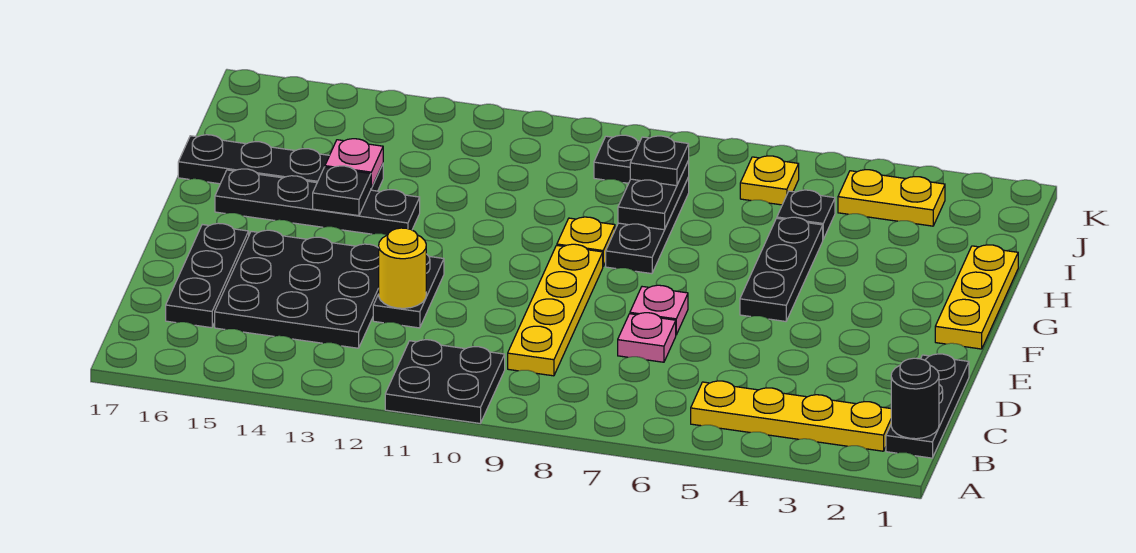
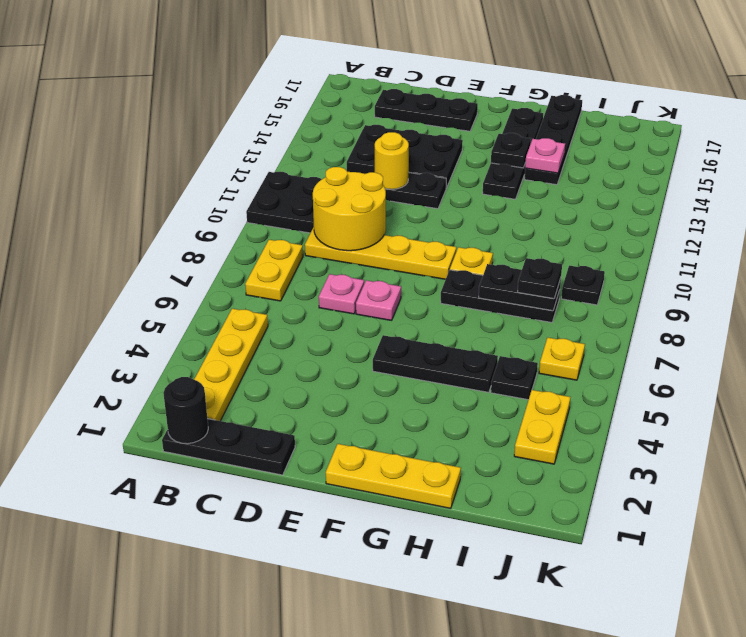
none -> yellow plate B7:B8 level 1
none -> yellow round brick C9:D10 level 2
black plate C13:E15 level 1 -> black plate C13:E14 level 1

